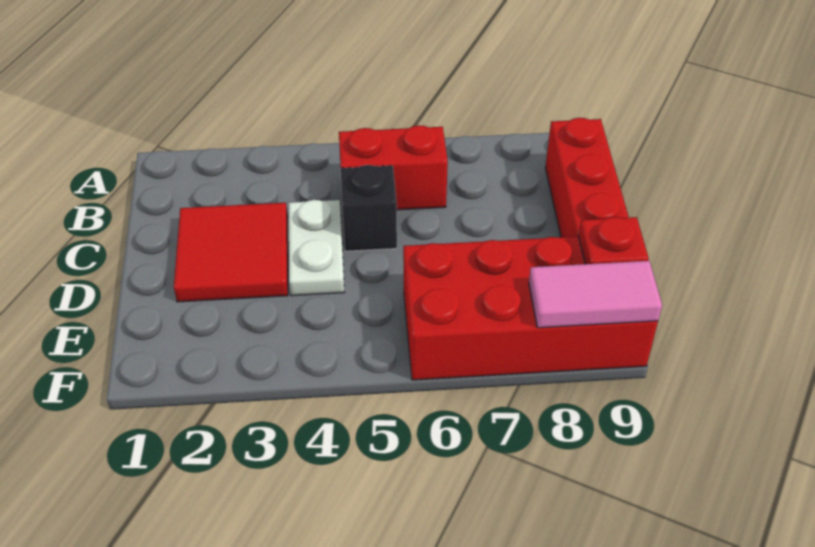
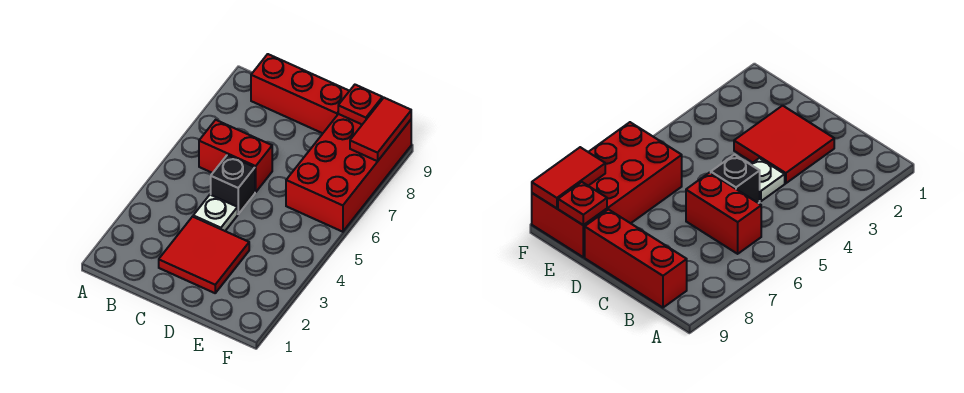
red brick B5:B6 level 1 -> red brick B6:C6 level 1
white plate C4:D4 level 1 -> white plate C4 level 1
pink tile F8:F9 level 2 -> red tile F8:F9 level 2

